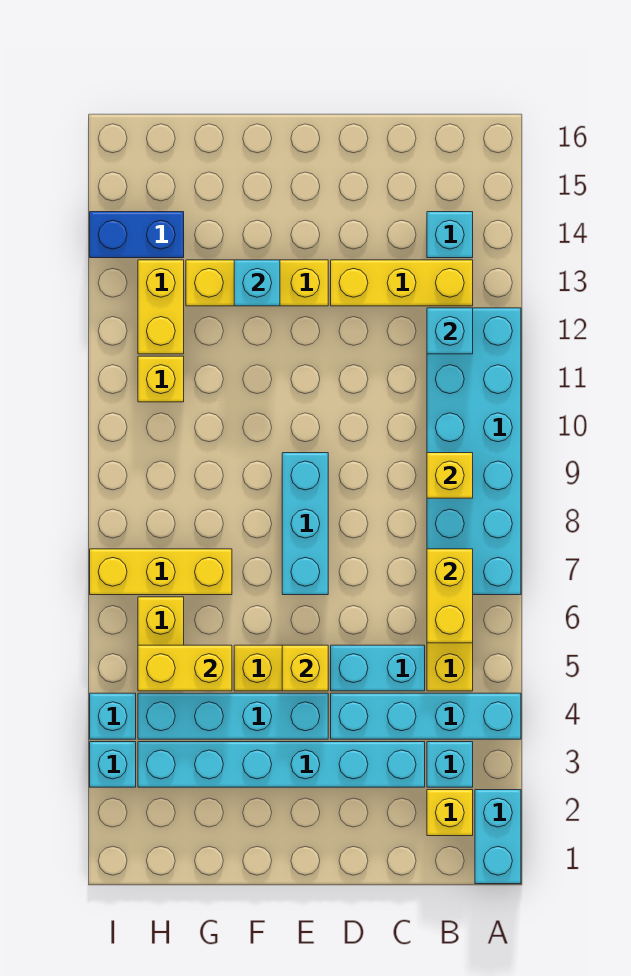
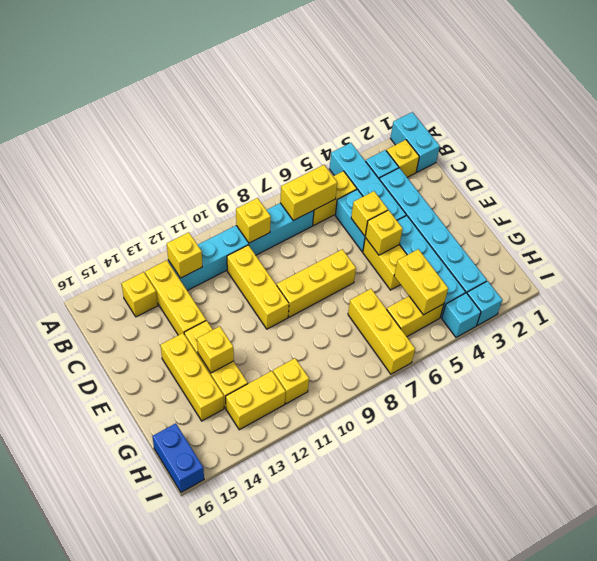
cyan brick A1:A2 level 1 -> cyan brick A1:B1 level 1
cyan brick A7:B12 level 1 -> cyan brick B7:B12 level 1
cyan brick B12 level 2 -> yellow brick B12 level 2
cyan brick B14 level 1 -> yellow brick B14 level 1
none -> yellow brick C10:E10 level 1
none -> yellow brick D5 level 2
cyan brick E7:E9 level 1 -> yellow brick E7:E9 level 1
none -> yellow brick E14:G14 level 1
cyan brick F13 level 2 -> yellow brick F13 level 2
blue brick H14:I14 level 1 -> blue brick H16:I16 level 1

